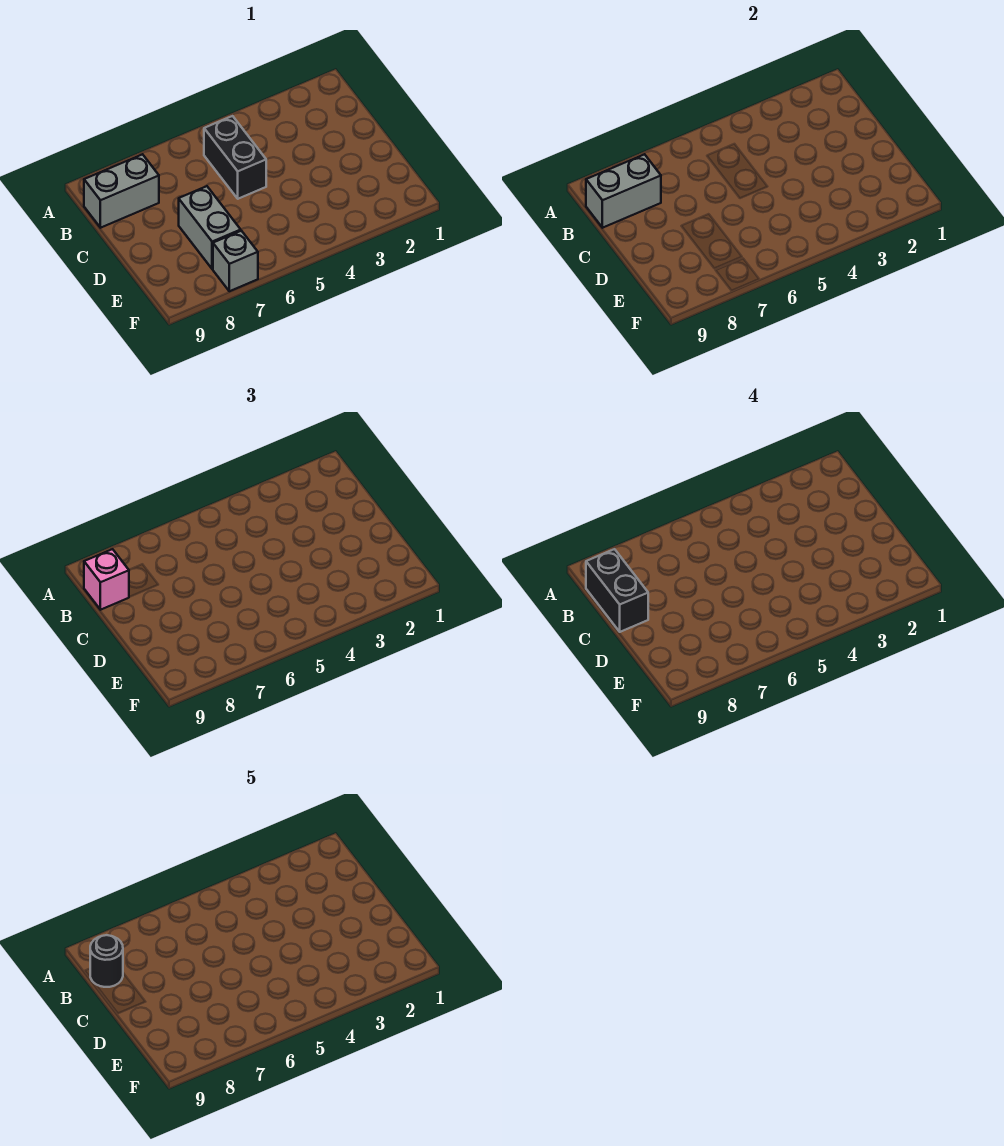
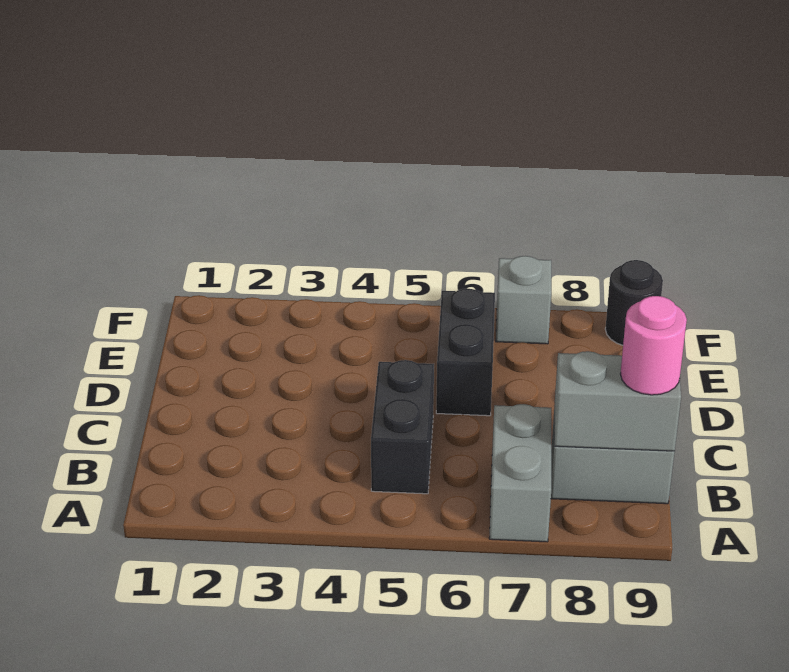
pink brick B9 level 3 -> pink round brick B9 level 3
black brick B9:C9 level 4 -> black brick D6:E6 level 1
black round brick B9 level 5 -> black round brick F9 level 1
grey brick D7:E7 level 1 -> grey brick A7:B7 level 1

